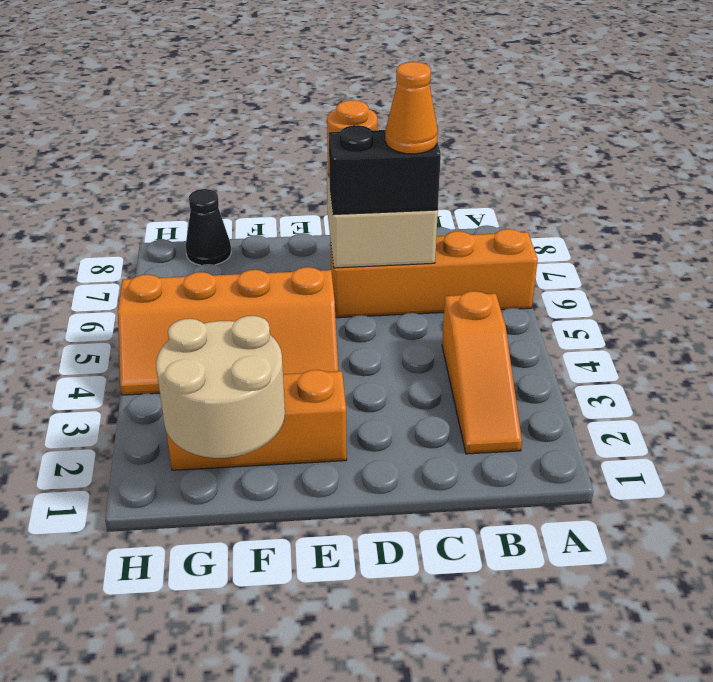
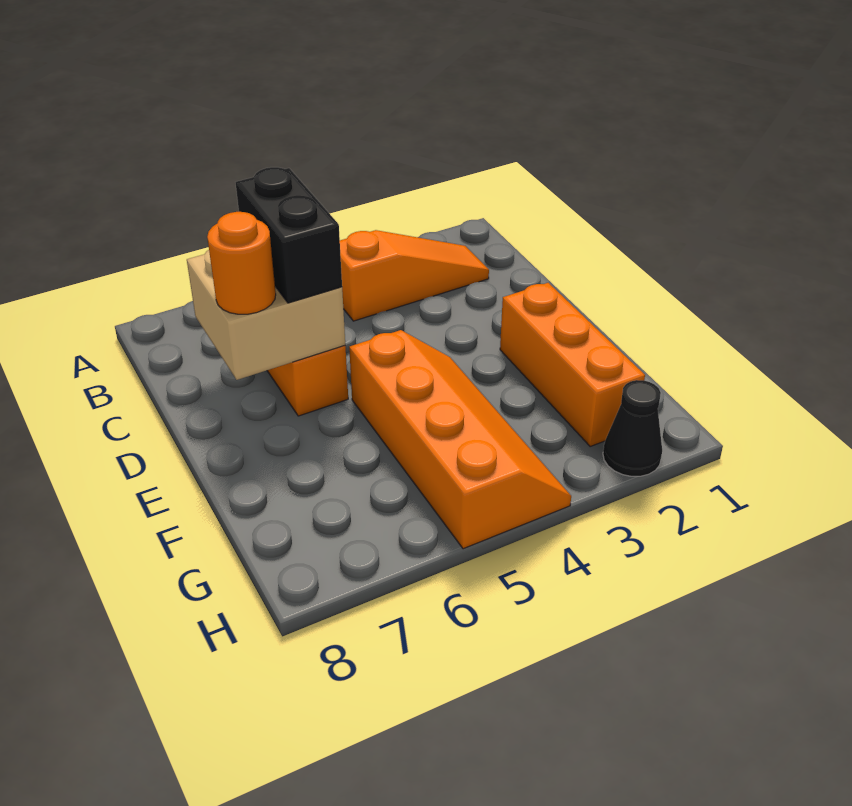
orange cone C6 level 4 -> none
tan round brick F1:G2 level 2 -> none
black cone G8 level 1 -> black cone H2 level 1

